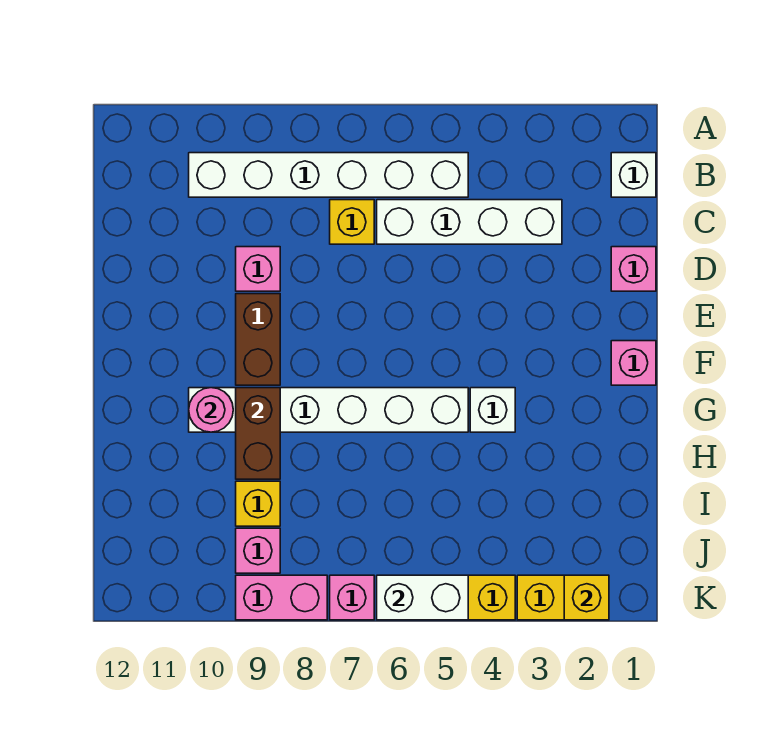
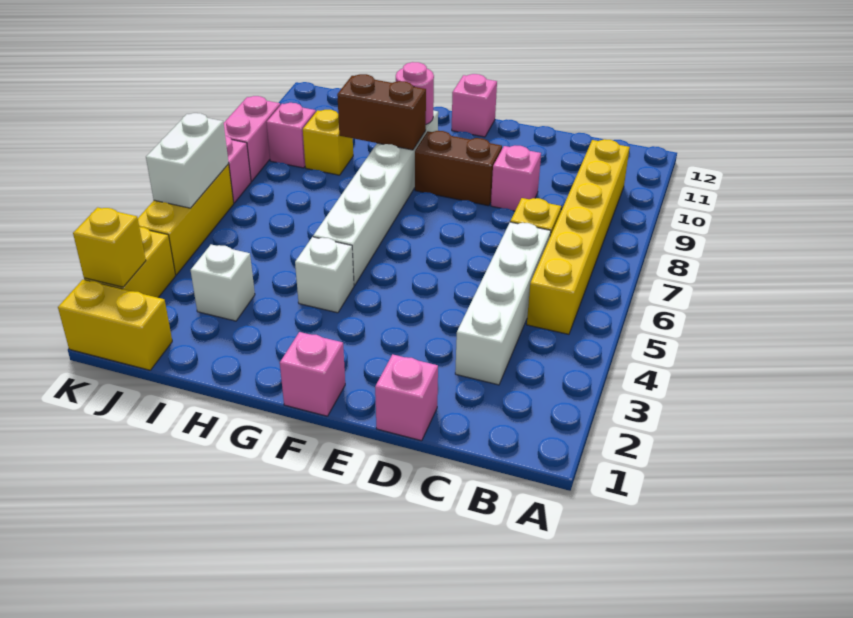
white brick B1 level 1 -> white brick I3 level 1
white brick B5:B10 level 1 -> yellow brick B5:B10 level 1
none -> pink brick F12 level 1
none -> yellow brick J1:K1 level 1

